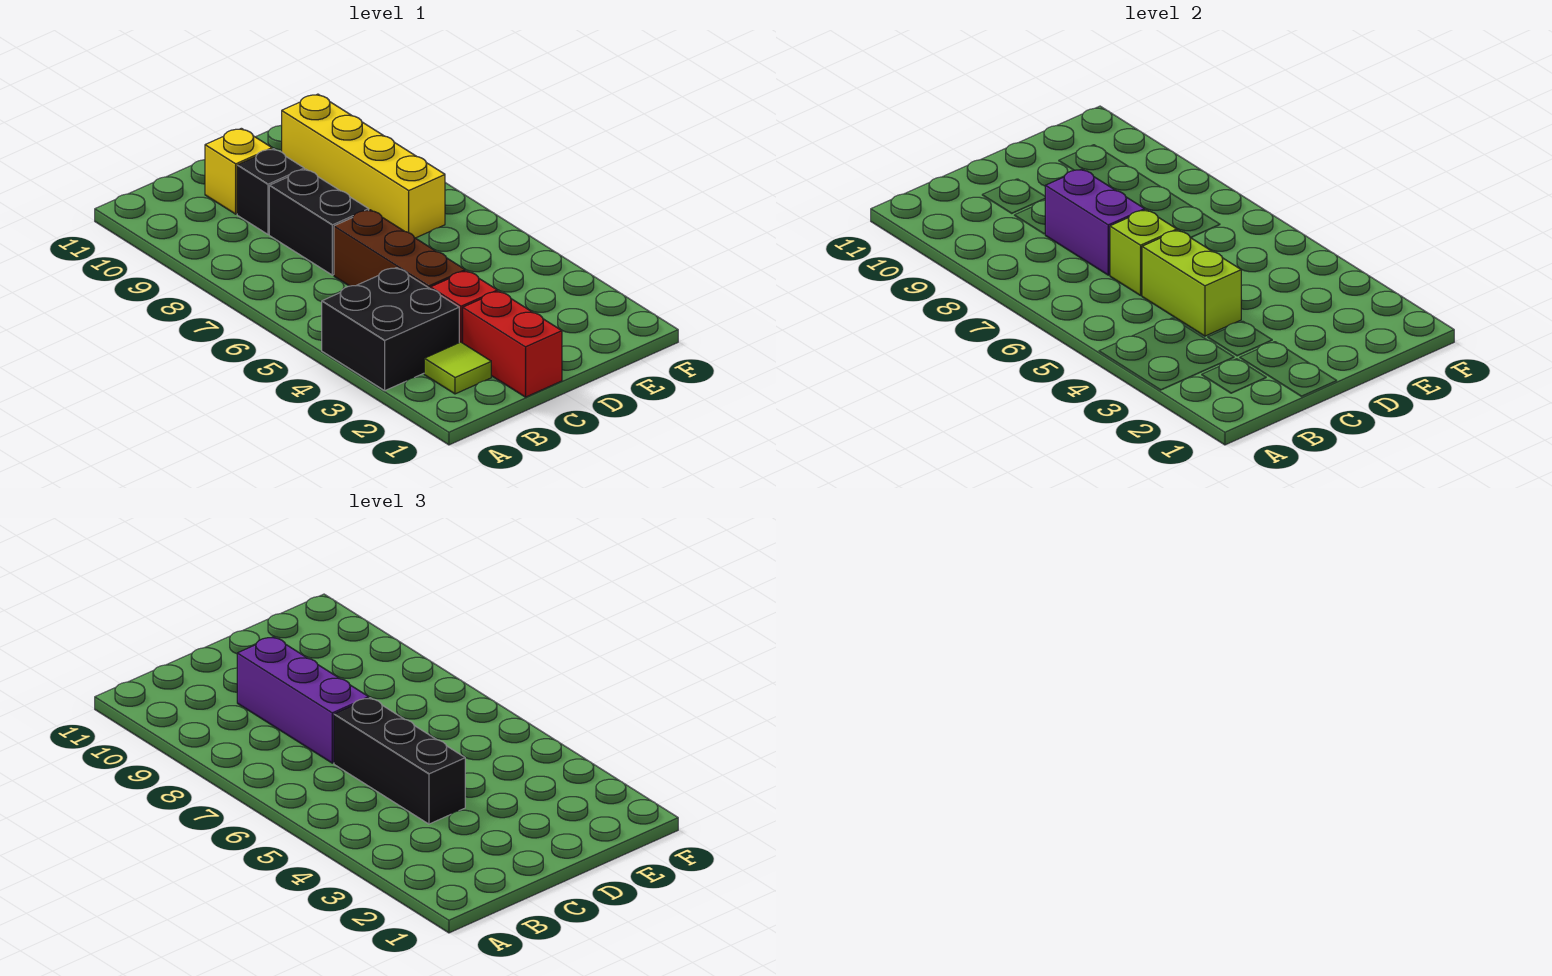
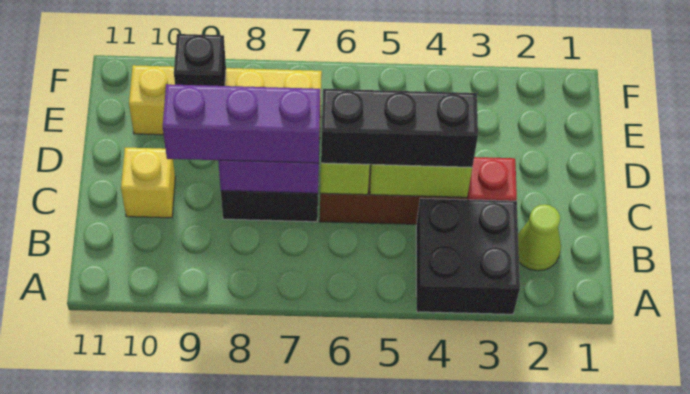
lime tile B2 level 1 -> lime cone B2 level 1
red brick C1:C2 level 1 -> none
black brick C9 level 1 -> black brick E9 level 2

